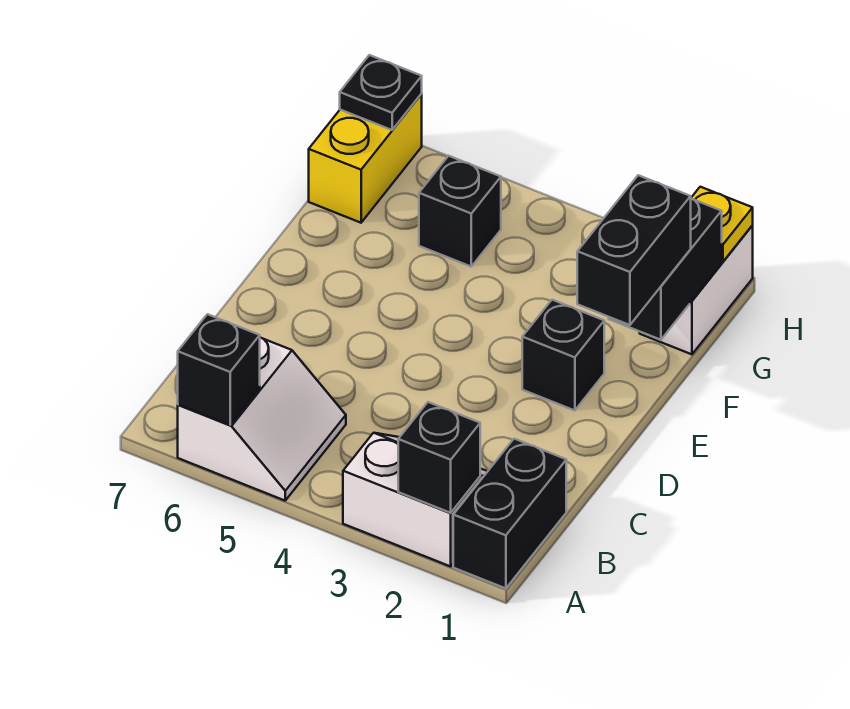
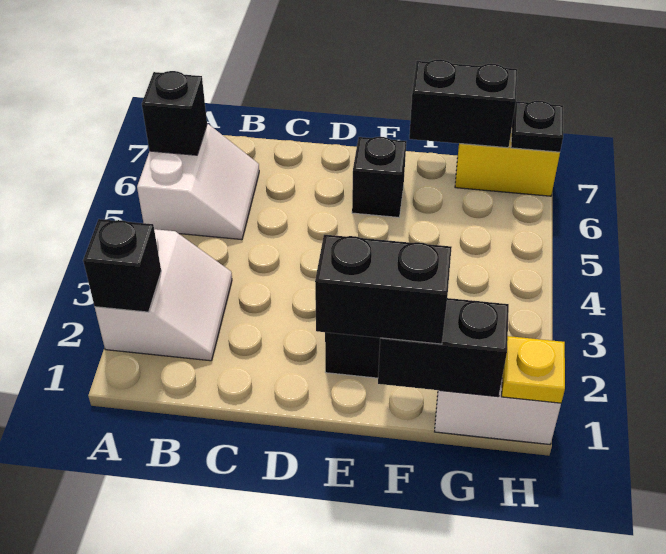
black brick A1:B1 level 1 -> black brick F7:G7 level 2
white slope A5:B6 level 1 top 6 -> white slope A5:B6 level 1 top A
black brick G5 level 1 -> black brick E6 level 1

